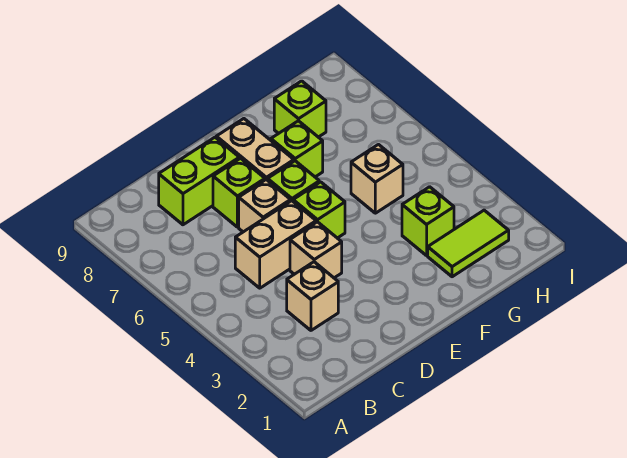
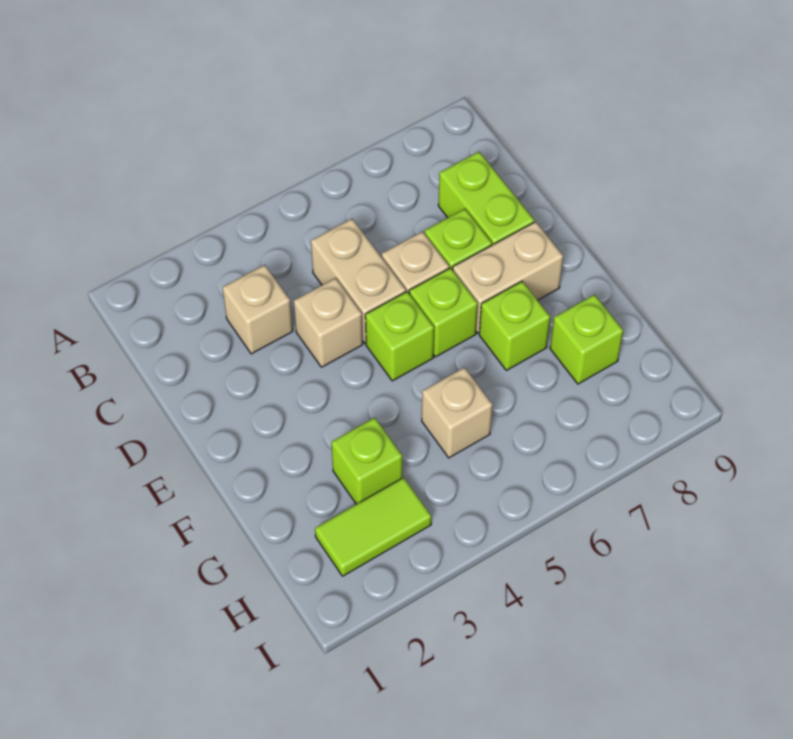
lime tile G2:H2 level 1 -> lime tile H2:H3 level 1

